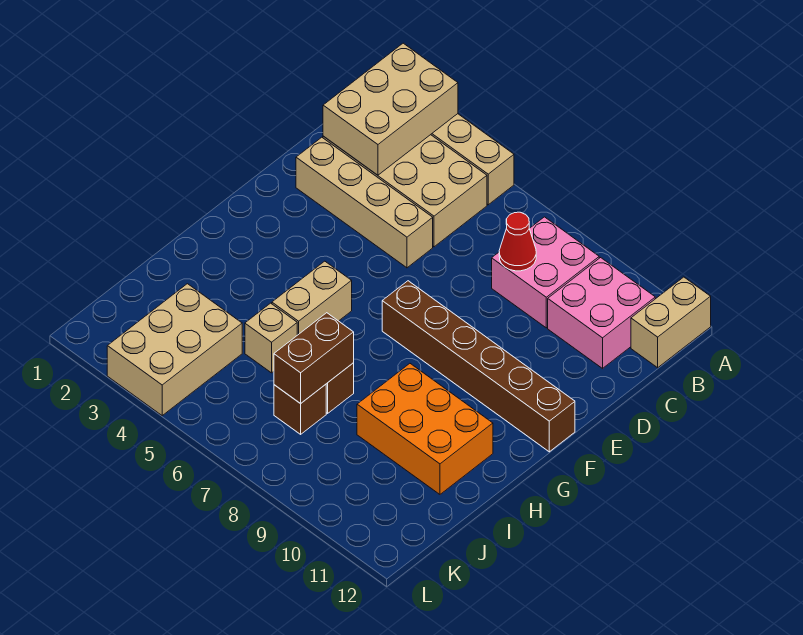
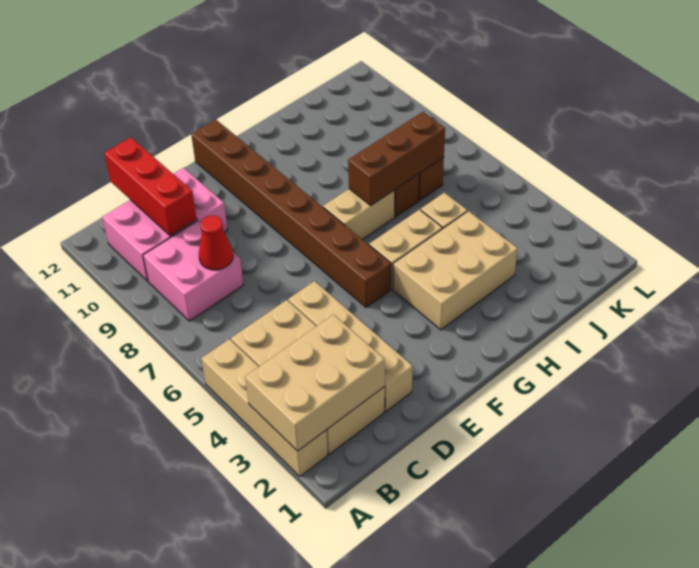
tan brick A12:B12 level 1 -> tan brick G7:H7 level 1
pink brick B10:C11 level 1 -> pink brick B10:D11 level 1
none -> red brick C10:C12 level 2
brown brick F7:F12 level 1 -> brown brick F5:F12 level 1
orange brick H9:I11 level 1 -> none
brown brick I7:J7 level 2 -> brown brick H7:J7 level 2
tan brick J3:L4 level 1 -> tan brick G3:I4 level 1

